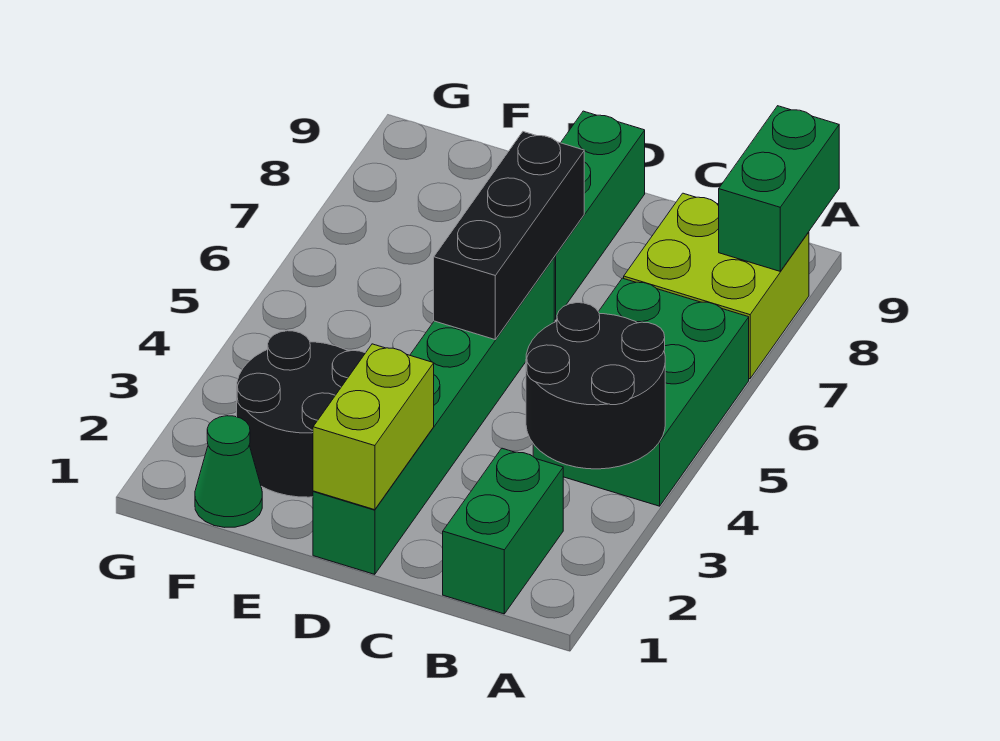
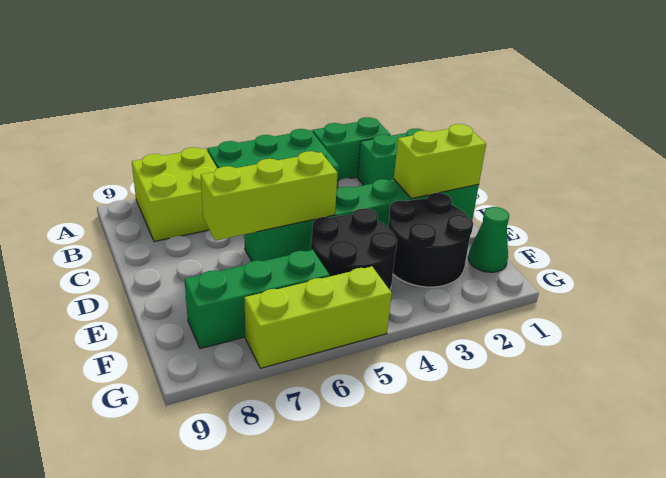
black round brick A3:B4 level 2 -> black round brick E4:F5 level 1
green brick A8:A9 level 2 -> green brick A2:A3 level 1
black brick D5:D7 level 2 -> lime brick D5:D7 level 2
green brick D7:D9 level 1 -> green brick F6:F8 level 1
none -> lime brick G5:G7 level 1

